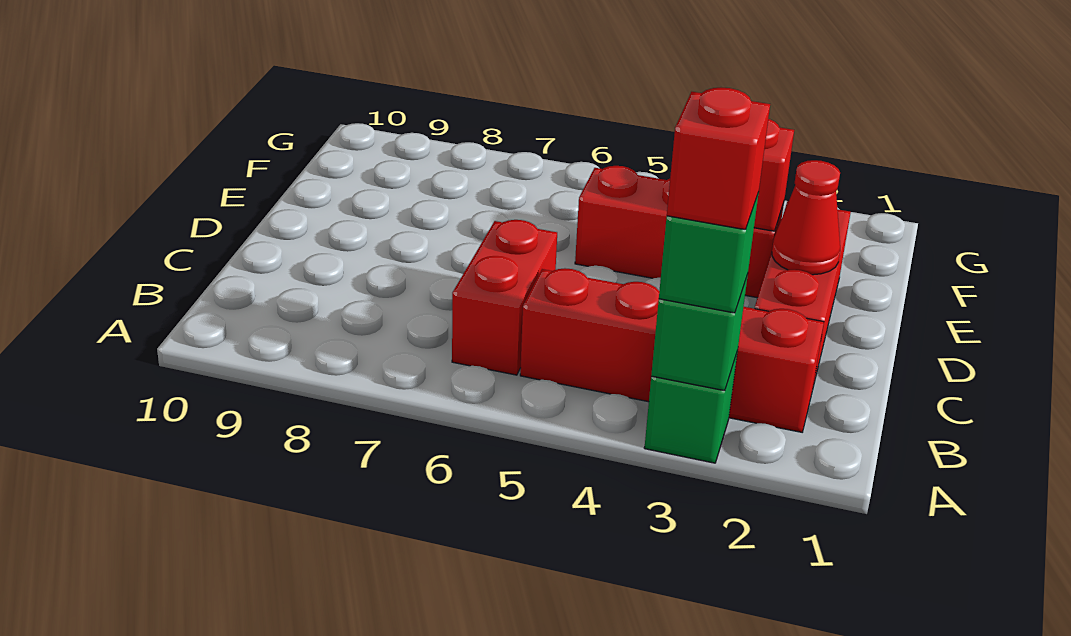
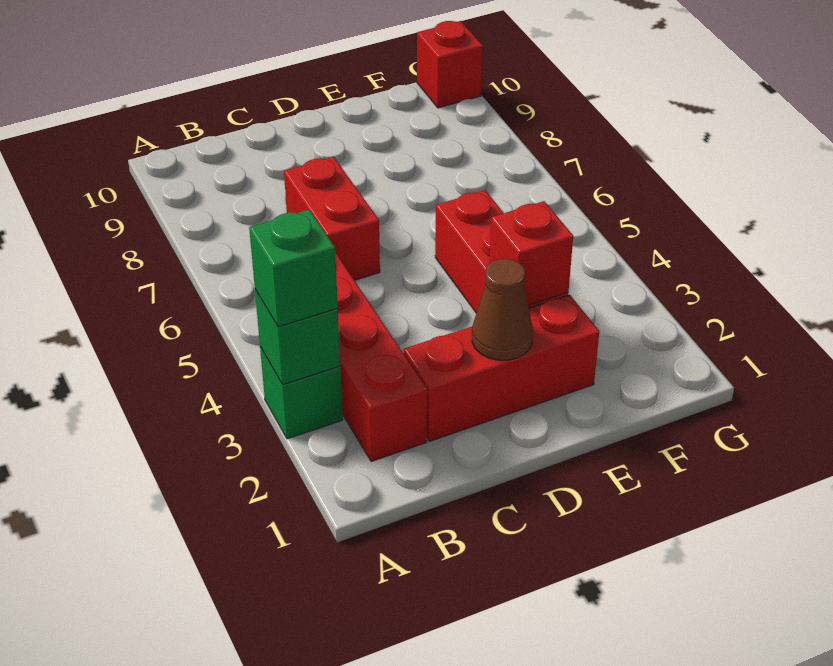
red brick A3 level 4 -> red brick G10 level 1
red brick B6:C6 level 1 -> red brick C6:C7 level 1
red cone D2 level 2 -> brown cone D2 level 2

